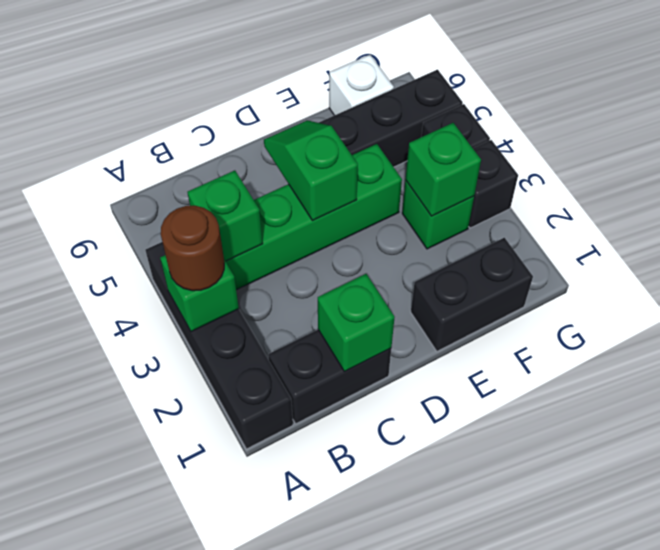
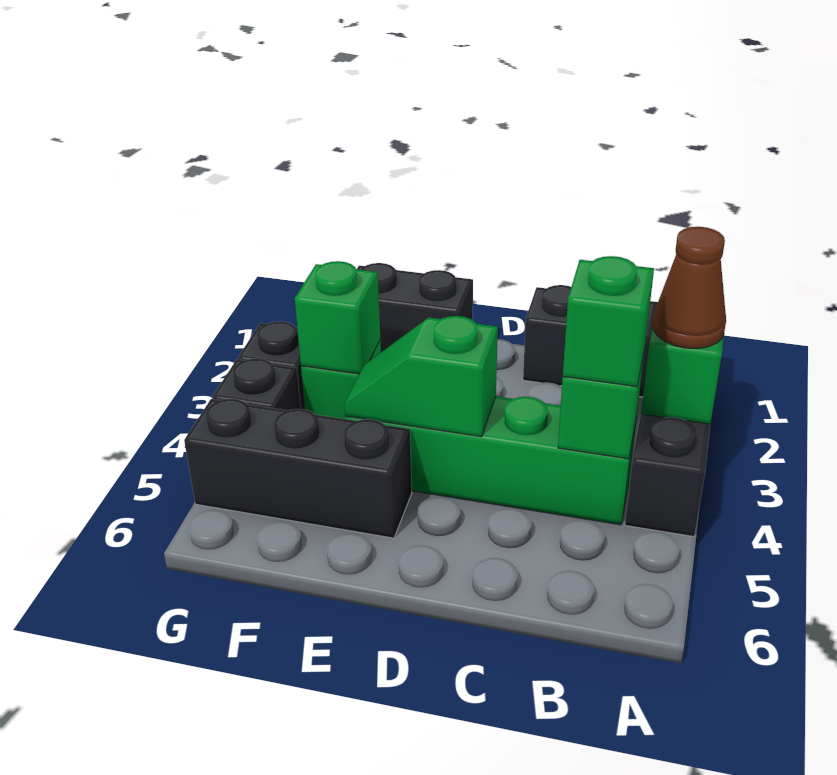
brown round brick A3 level 3 -> brown cone A3 level 3
green brick C1 level 2 -> green brick B4 level 3
green slope D4:D5 level 2 top 4 -> green slope D4:E4 level 2 top D
white brick F6 level 1 -> none

